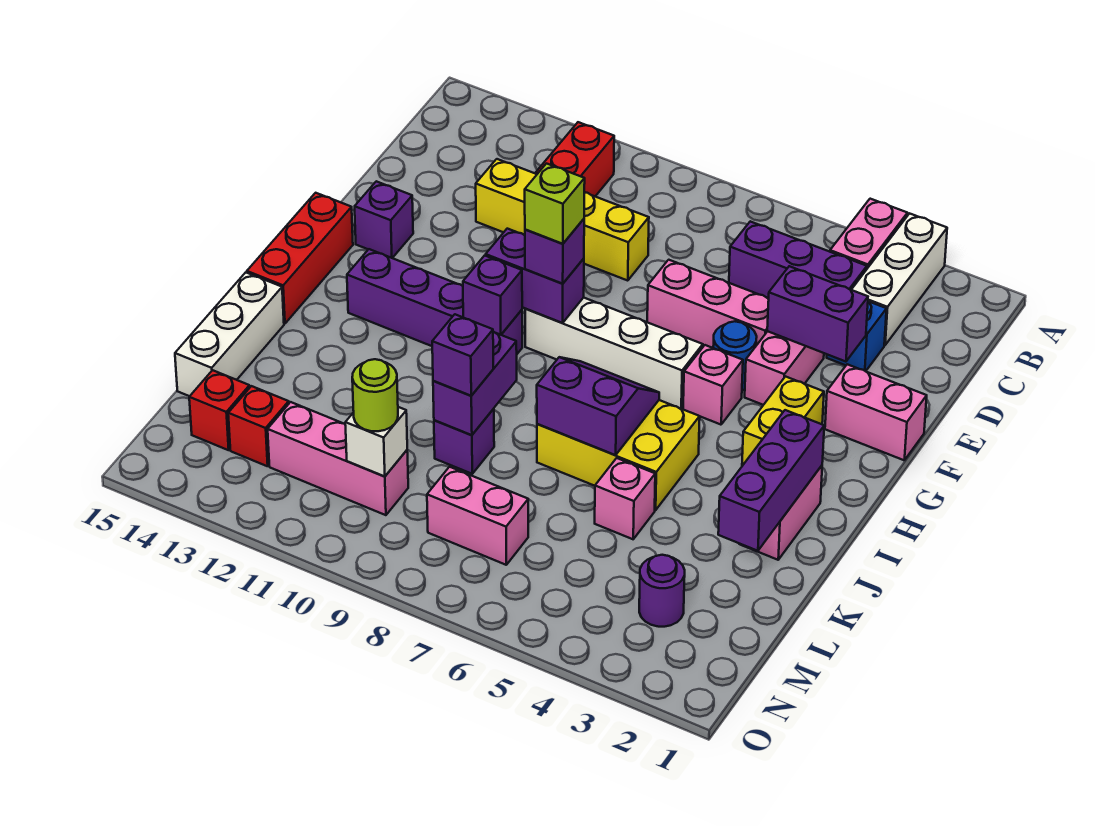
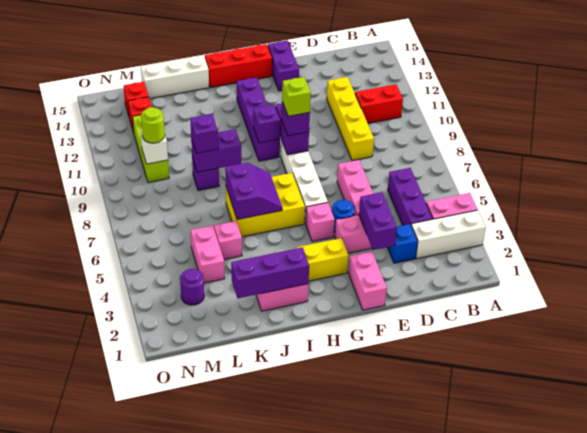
purple brick F14 level 1 -> purple brick F14:F15 level 1
yellow brick I5:J7 level 1 -> yellow brick H6:J7 level 1
pink brick M7:M8 level 1 -> pink brick L4:L5 level 1
pink brick M10:M12 level 1 -> lime brick M10:M12 level 1

